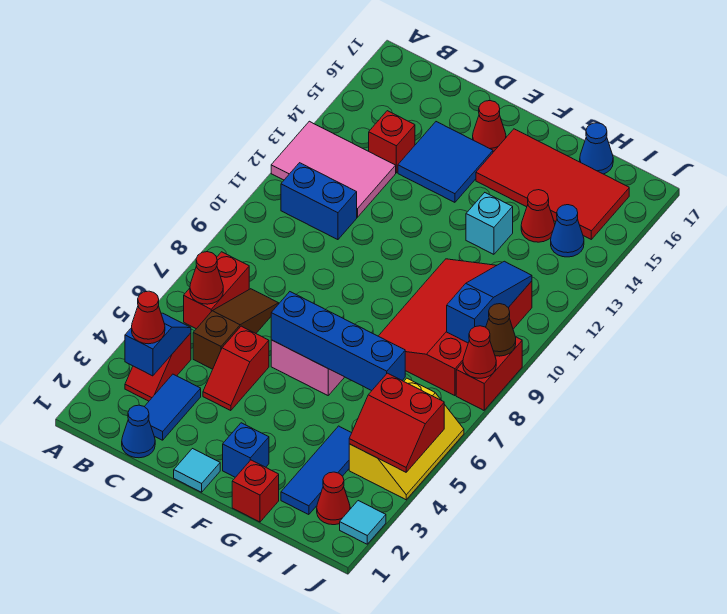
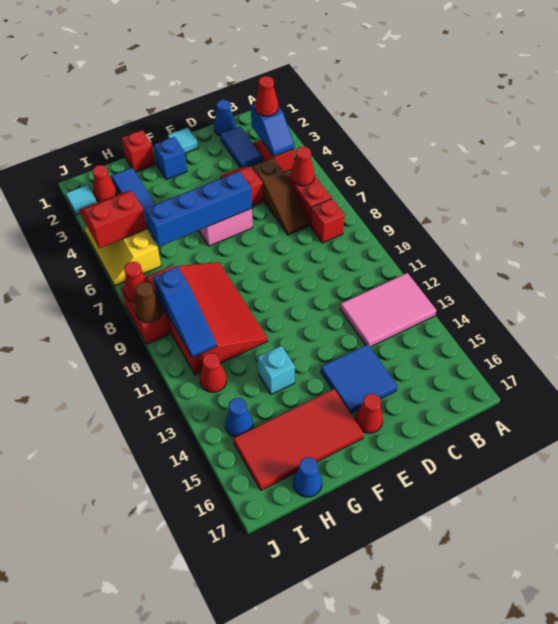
blue brick B11:C11 level 1 -> none
red brick C14 level 1 -> red brick B8 level 1
red cone H14 level 1 -> red cone I12 level 1

